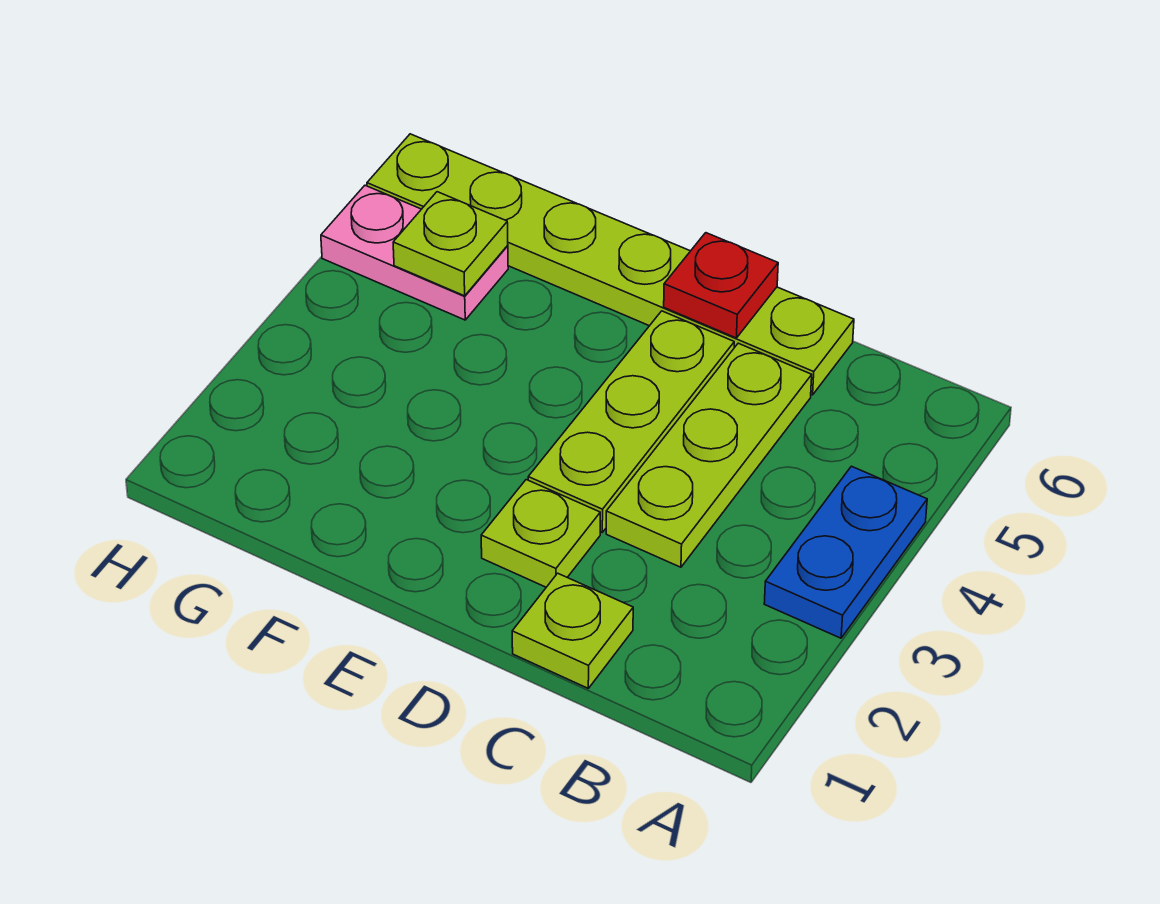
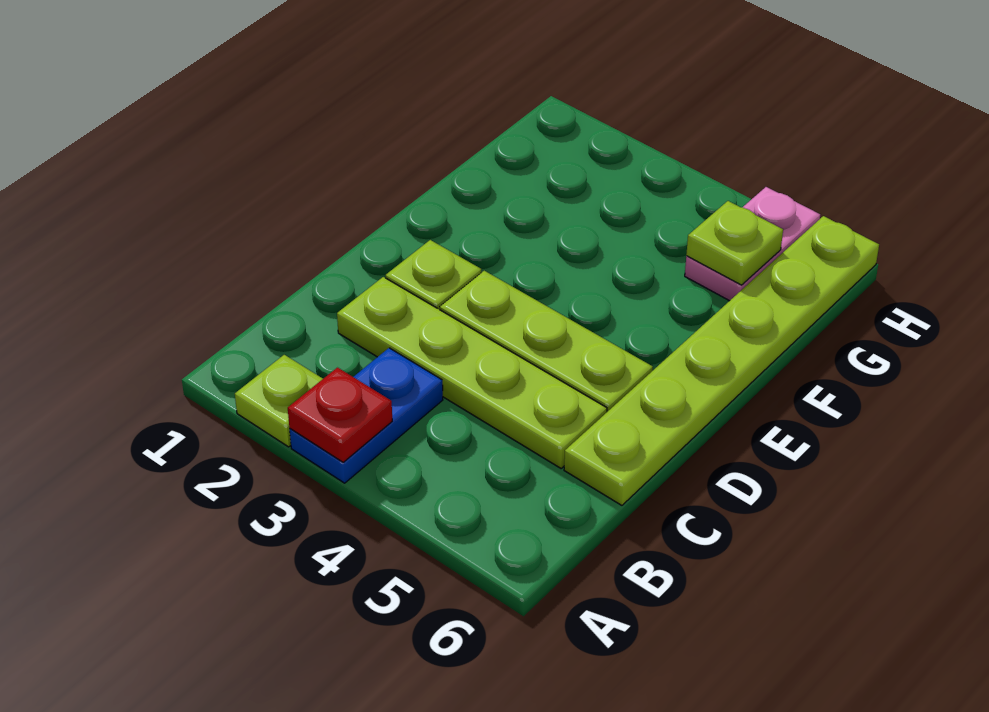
blue plate A3:A4 level 1 -> blue plate A3:B3 level 1
lime plate C1 level 1 -> lime plate A2 level 1
lime plate C3:C5 level 1 -> lime plate C2:C5 level 1
red plate D6 level 2 -> red plate A3 level 2

